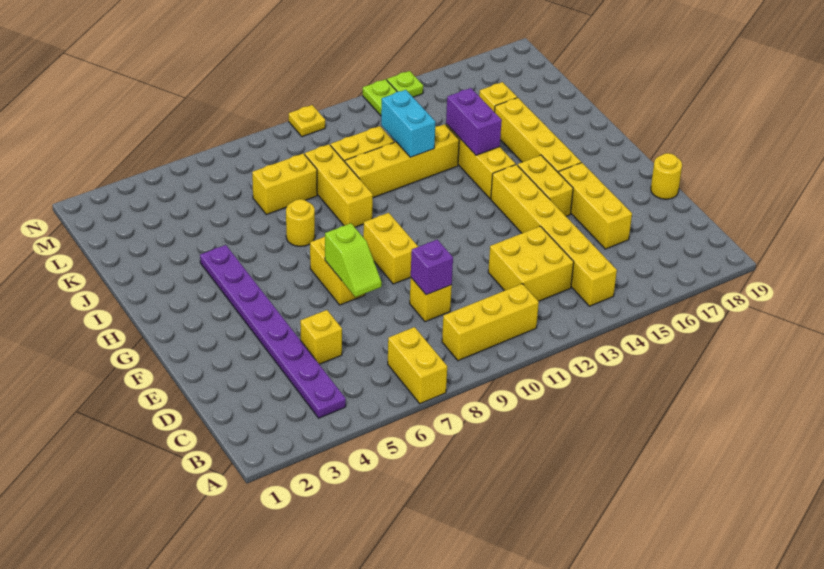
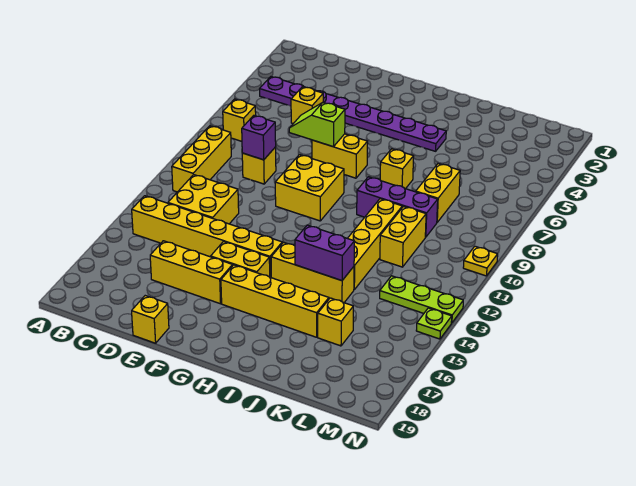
yellow brick A7:B7 level 1 -> yellow brick B7 level 1
yellow round brick E19 level 1 -> yellow brick E19 level 1
yellow brick F9:G9 level 1 -> yellow brick F9:G10 level 1
yellow round brick I7 level 1 -> yellow brick I7 level 1
yellow brick I9:K9 level 1 -> purple brick I9:K9 level 1
cyan brick J12:K12 level 2 -> none

